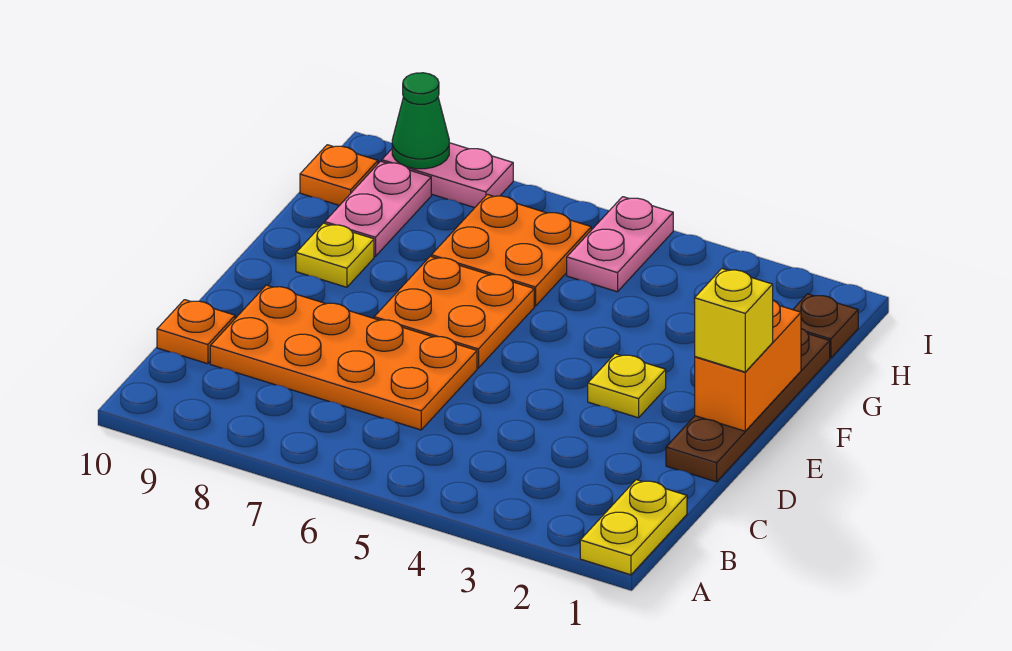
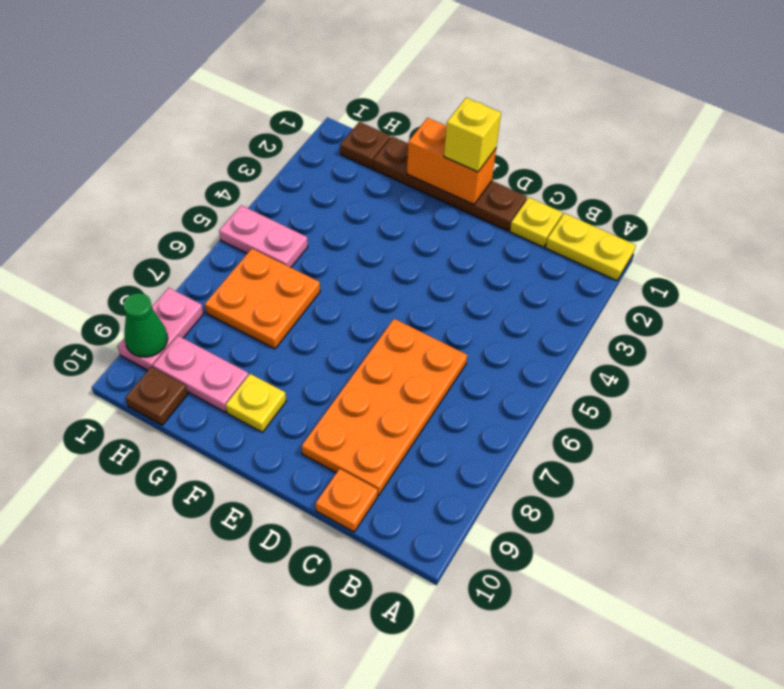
yellow plate E3 level 1 -> yellow plate C1 level 1
orange plate E6:F7 level 1 -> none
orange plate H10 level 1 -> brown plate H10 level 1

